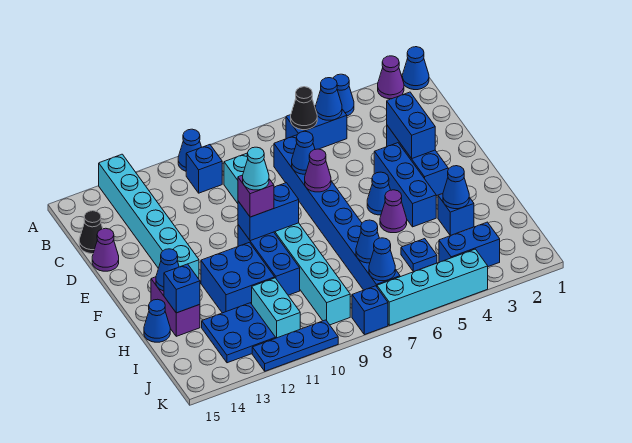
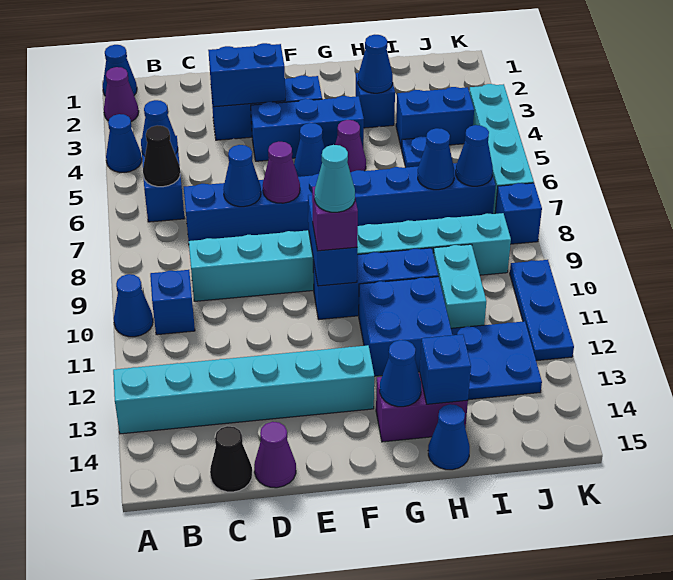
cyan brick I11:J11 level 1 -> cyan brick I10:I11 level 1
blue brick J3:J4 level 1 -> blue brick I4:J4 level 1

